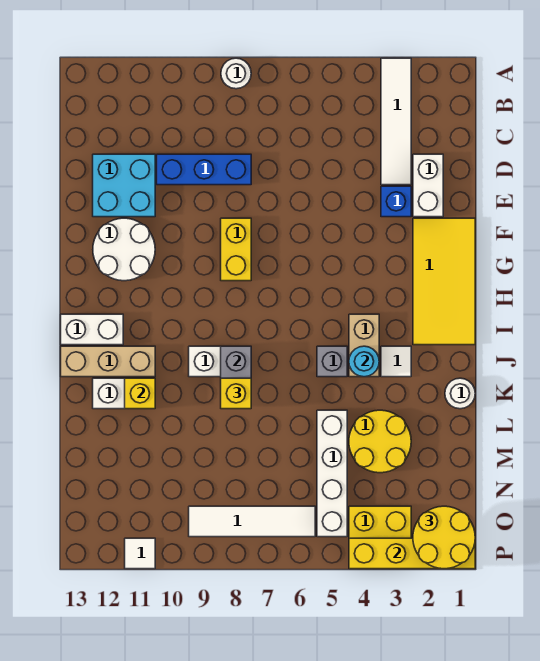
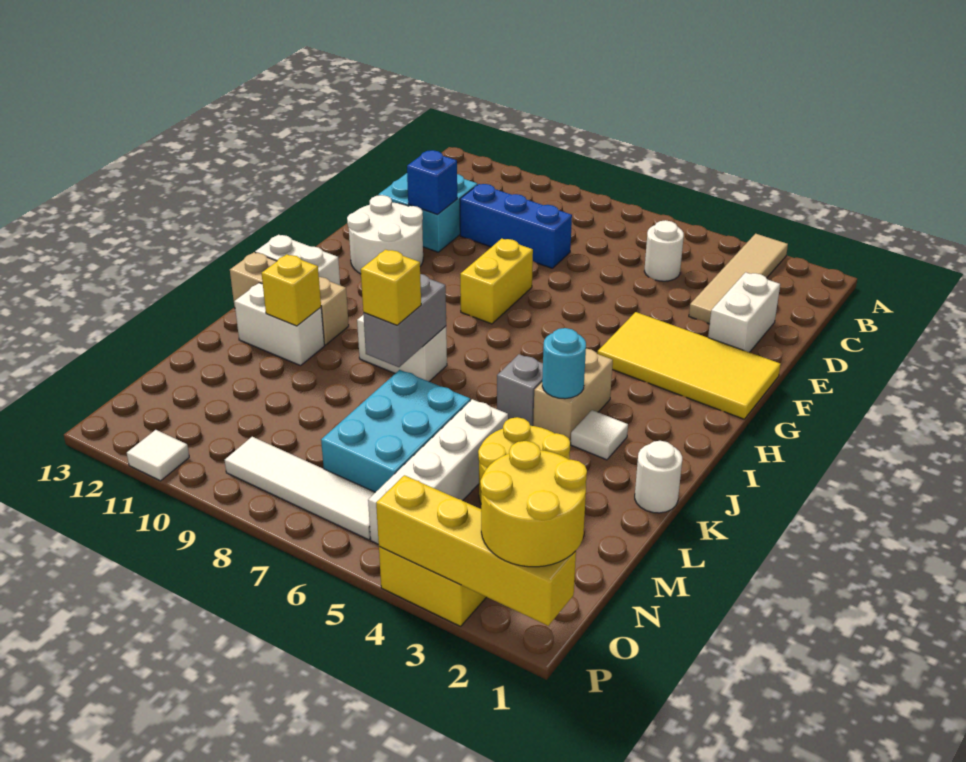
white tile A3:D3 level 1 -> tan tile A3:D3 level 1
white round brick A8 level 1 -> white round brick C5 level 1
blue brick E3 level 1 -> blue brick E11 level 2
yellow tile F1:I2 level 1 -> yellow tile F1:G4 level 1
none -> cyan brick L6:N7 level 1

